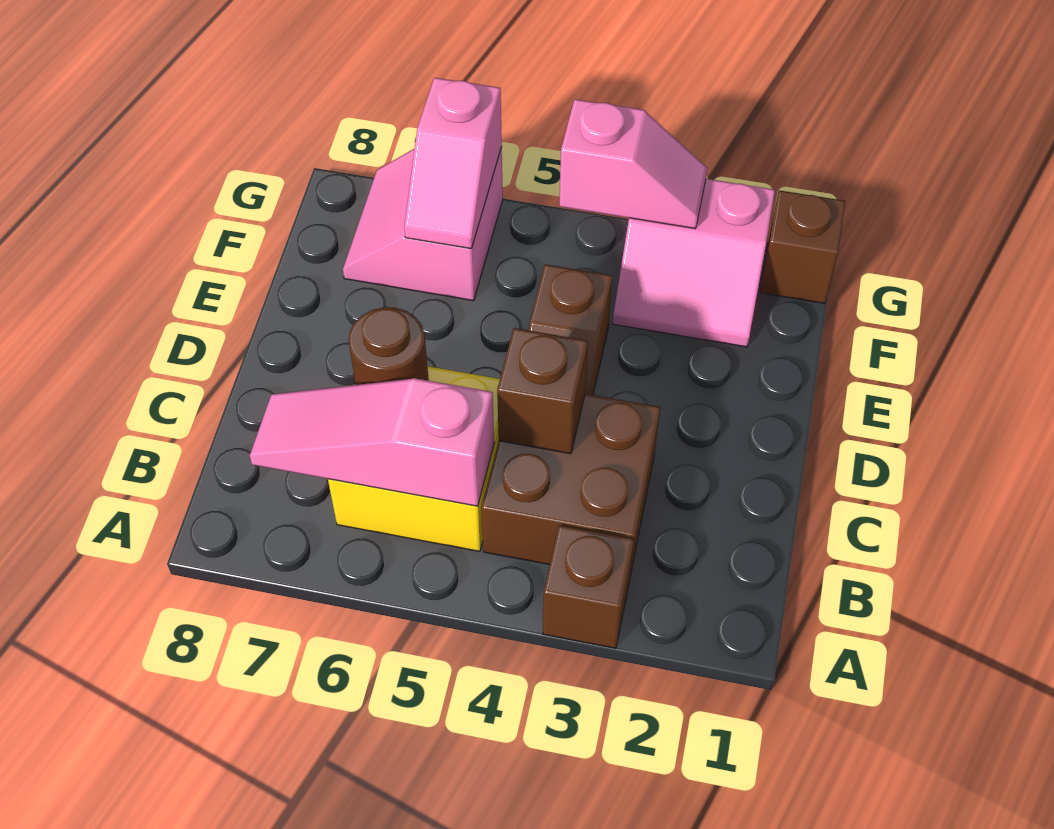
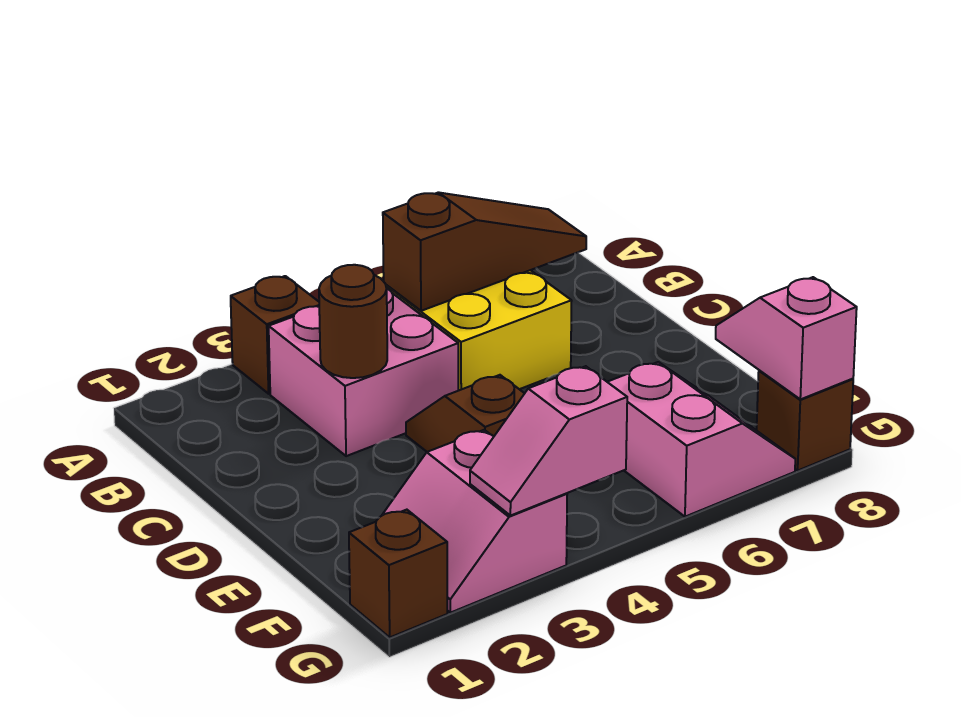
brown brick B3:C4 level 1 -> pink brick B3:C4 level 1
pink slope B5:B7 level 2 top 5 -> brown slope B5:B7 level 2 top 5
brown brick C4 level 2 -> brown brick G8 level 1
brown round brick C6 level 2 -> brown round brick C3 level 2
pink slope F2:G3 level 1 top G -> pink slope F2:G3 level 1 top 3
pink slope F6:G6 level 2 top G -> pink slope F8:G8 level 2 top G

